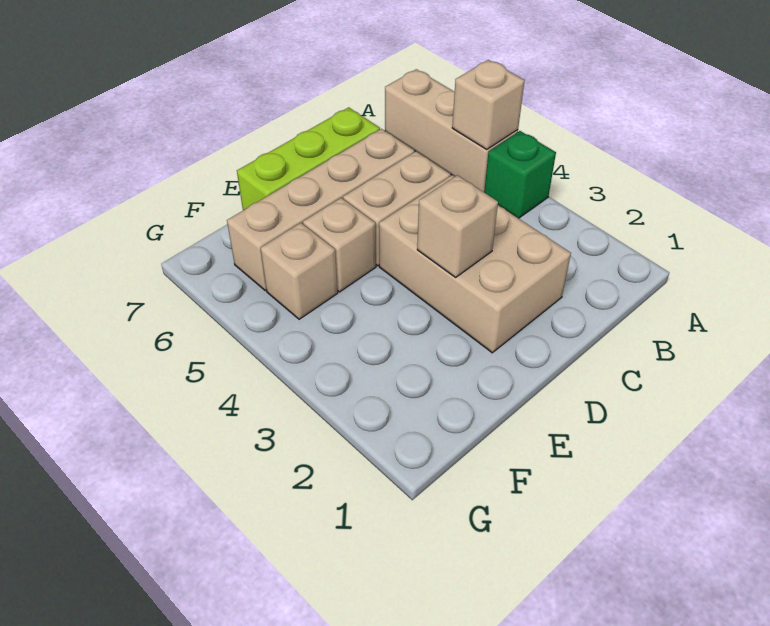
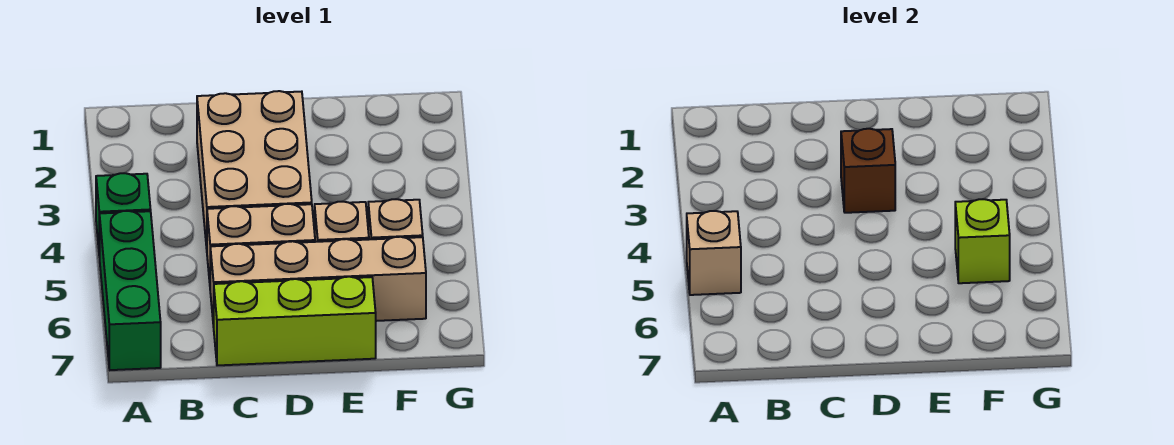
tan brick A5:A7 level 1 -> green brick A5:A7 level 1
tan brick D3 level 2 -> brown brick D3 level 2
none -> lime brick F5 level 2

